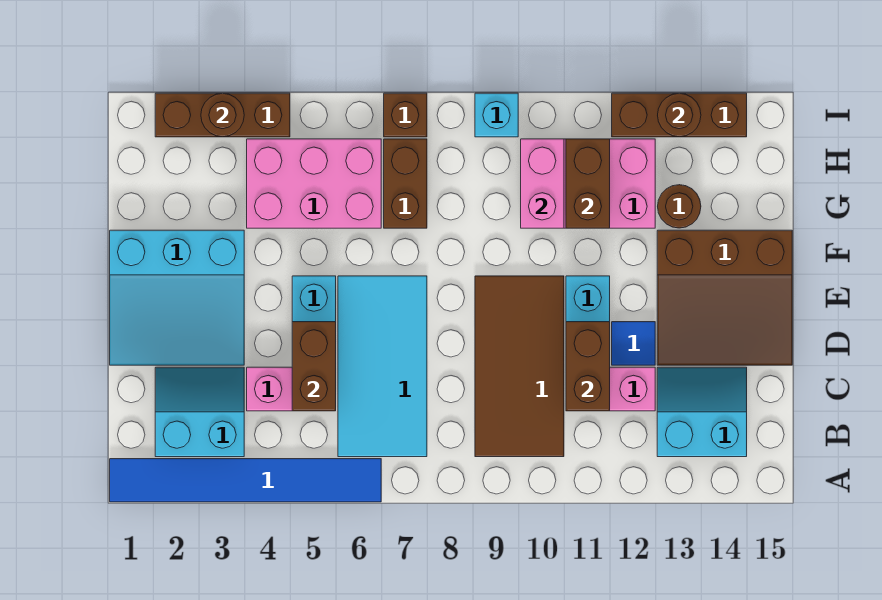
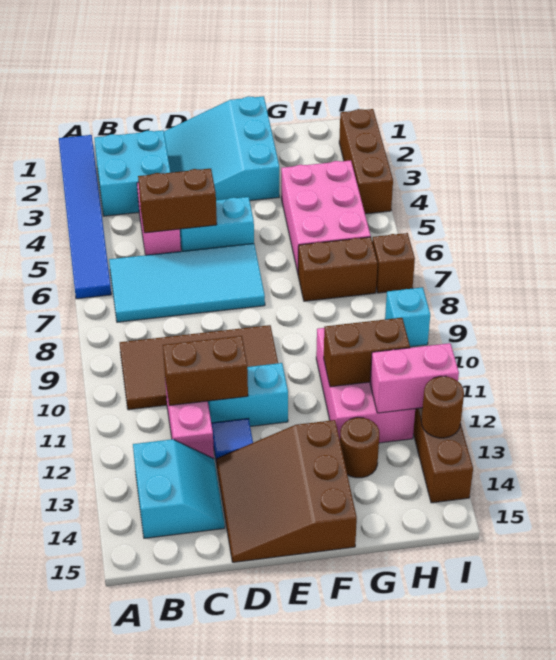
cyan slope B2:C3 level 1 top B -> cyan brick B2:C3 level 1
pink brick G10:H10 level 2 -> pink brick H12:I12 level 2
brown round brick I3 level 2 -> none

